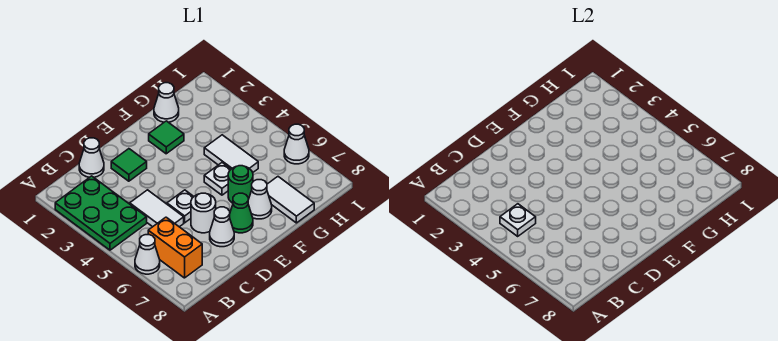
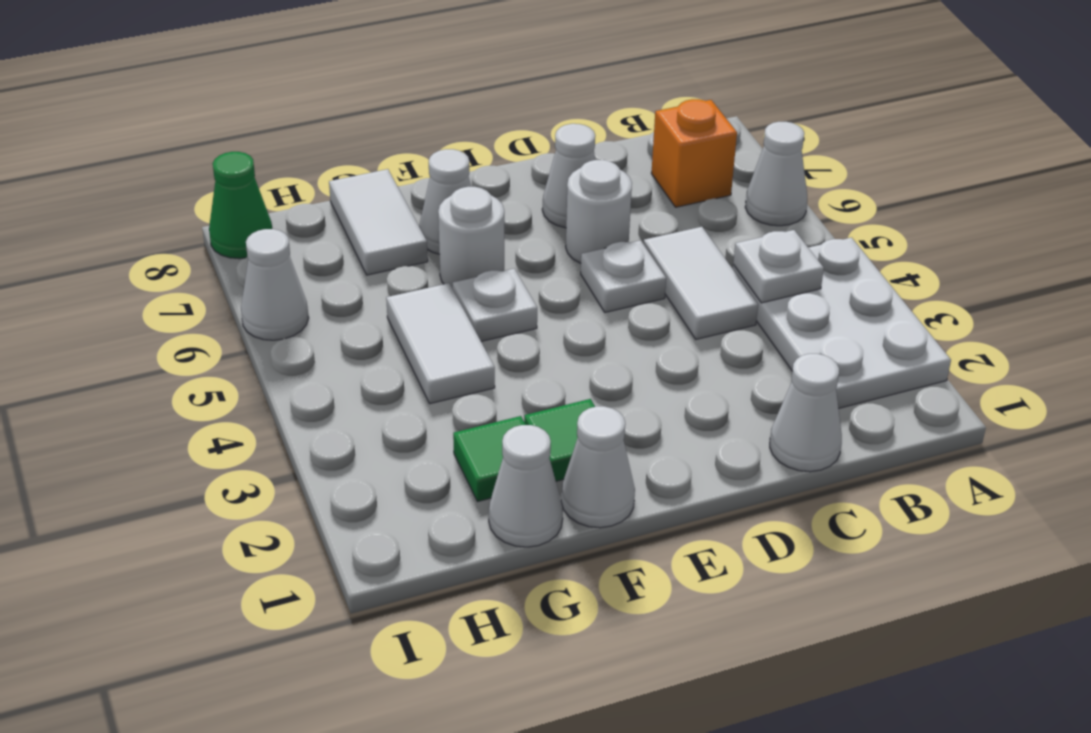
green plate A2:B4 level 1 -> white plate A2:B4 level 1
orange brick B6:B7 level 1 -> orange brick B7 level 1
green tile D2 level 1 -> green tile G2 level 1
green cone E7 level 1 -> green cone I8 level 1
none -> white cone F1 level 1
green round brick F6 level 1 -> white round brick F6 level 1

